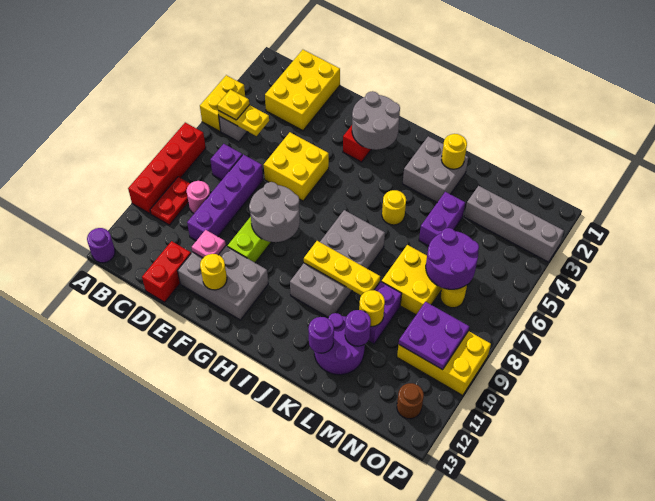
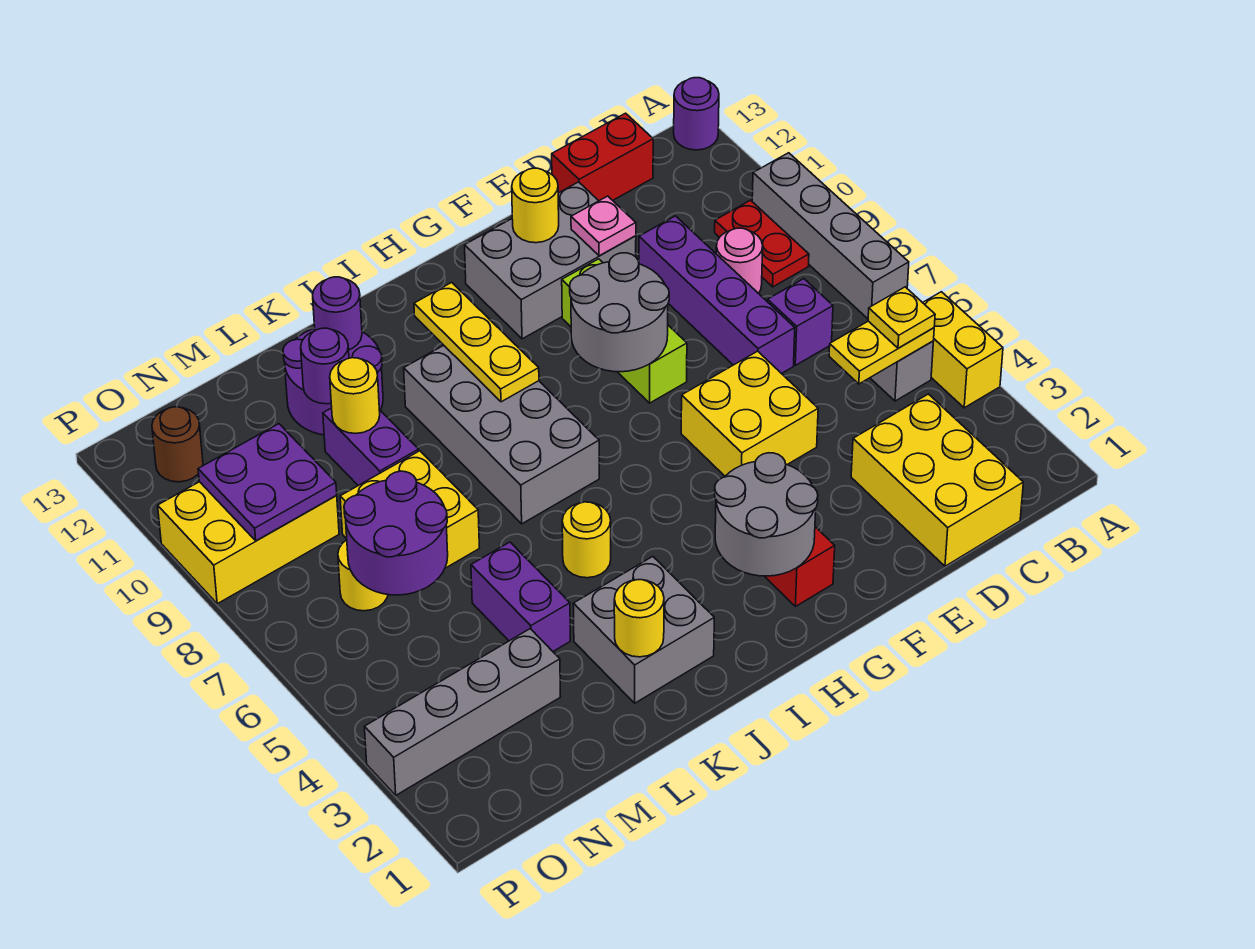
red brick A7:A10 level 1 -> grey brick A7:A10 level 1
red brick D12:D13 level 1 -> red brick C13:D13 level 1
yellow plate I9:K9 level 2 -> yellow plate I9:I11 level 2

